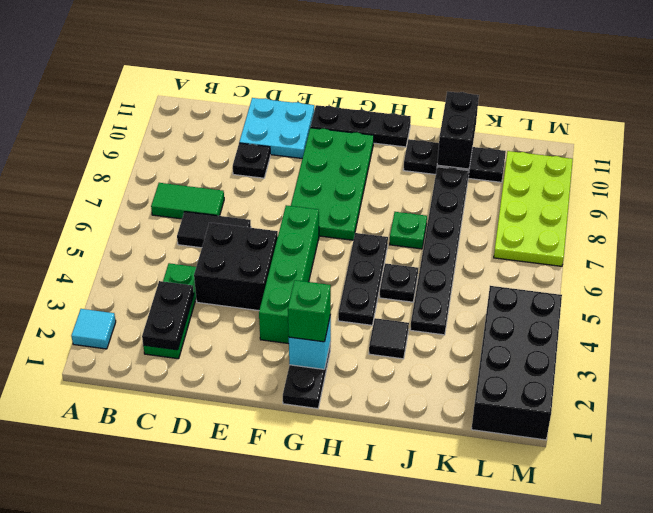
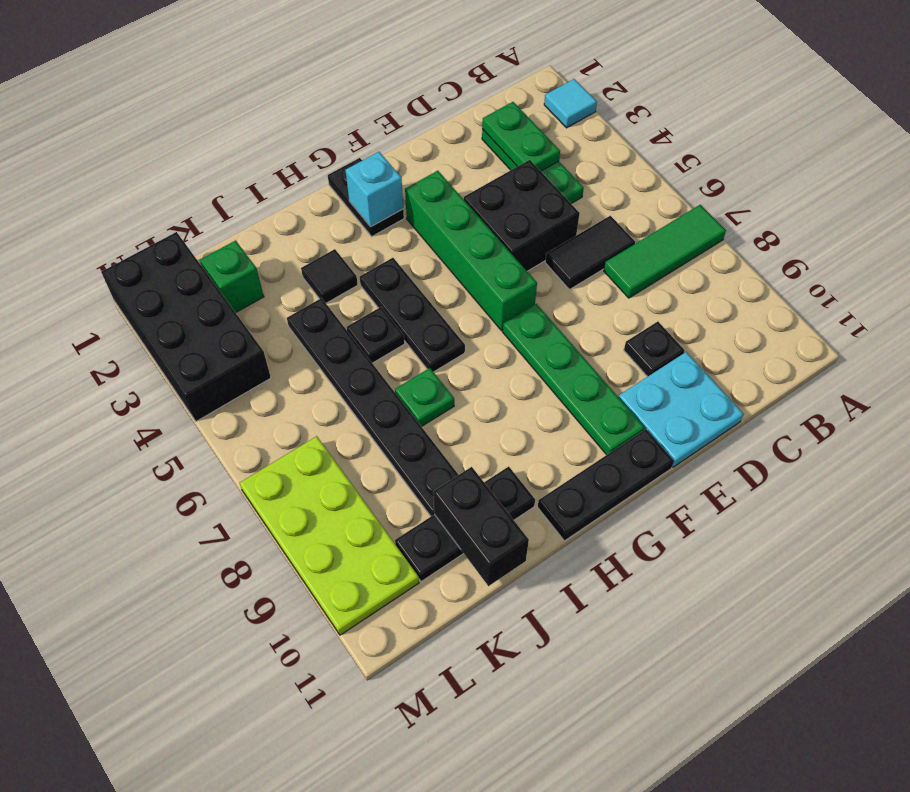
green tile B7:C7 level 1 -> green tile A7:C7 level 1
black plate C2:C3 level 2 -> green plate C2:C3 level 2
green plate F7:G10 level 1 -> green plate F7:F10 level 1
green brick G2 level 3 -> green brick K2 level 1

